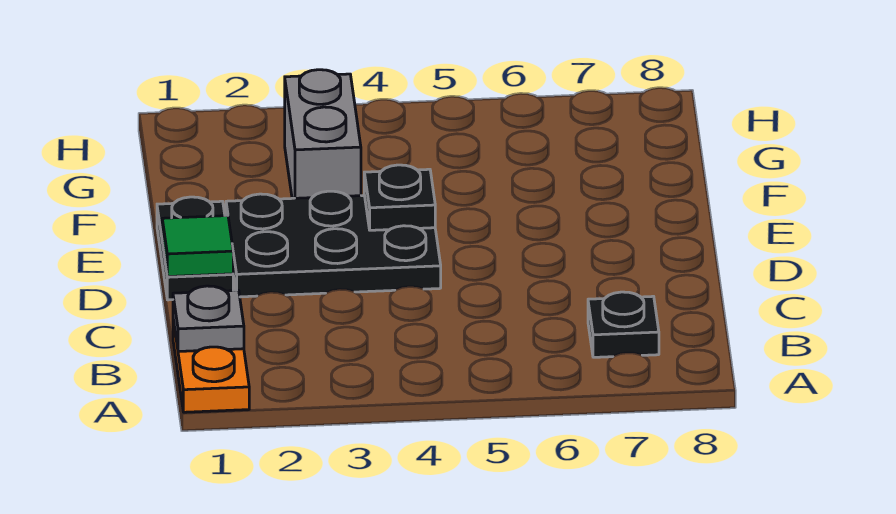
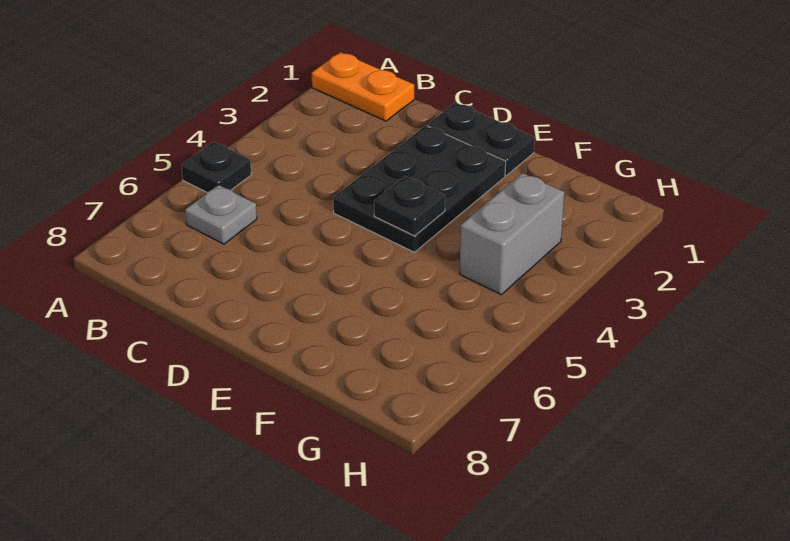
grey plate B1 level 2 -> grey plate B6 level 1
black plate B7 level 1 -> black plate A5 level 1
green tile D1 level 2 -> none
grey brick F3:G3 level 1 -> grey brick G3:G4 level 1

